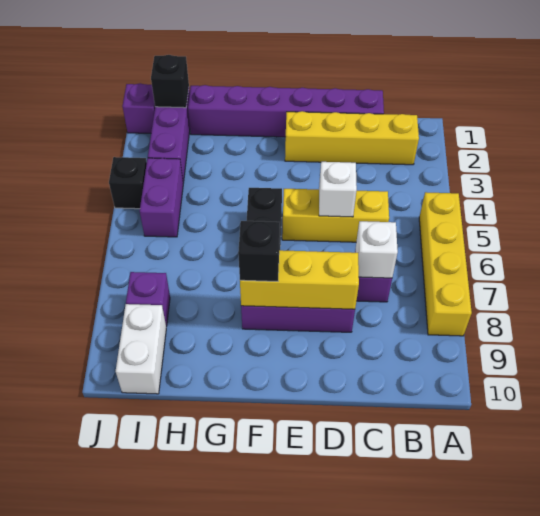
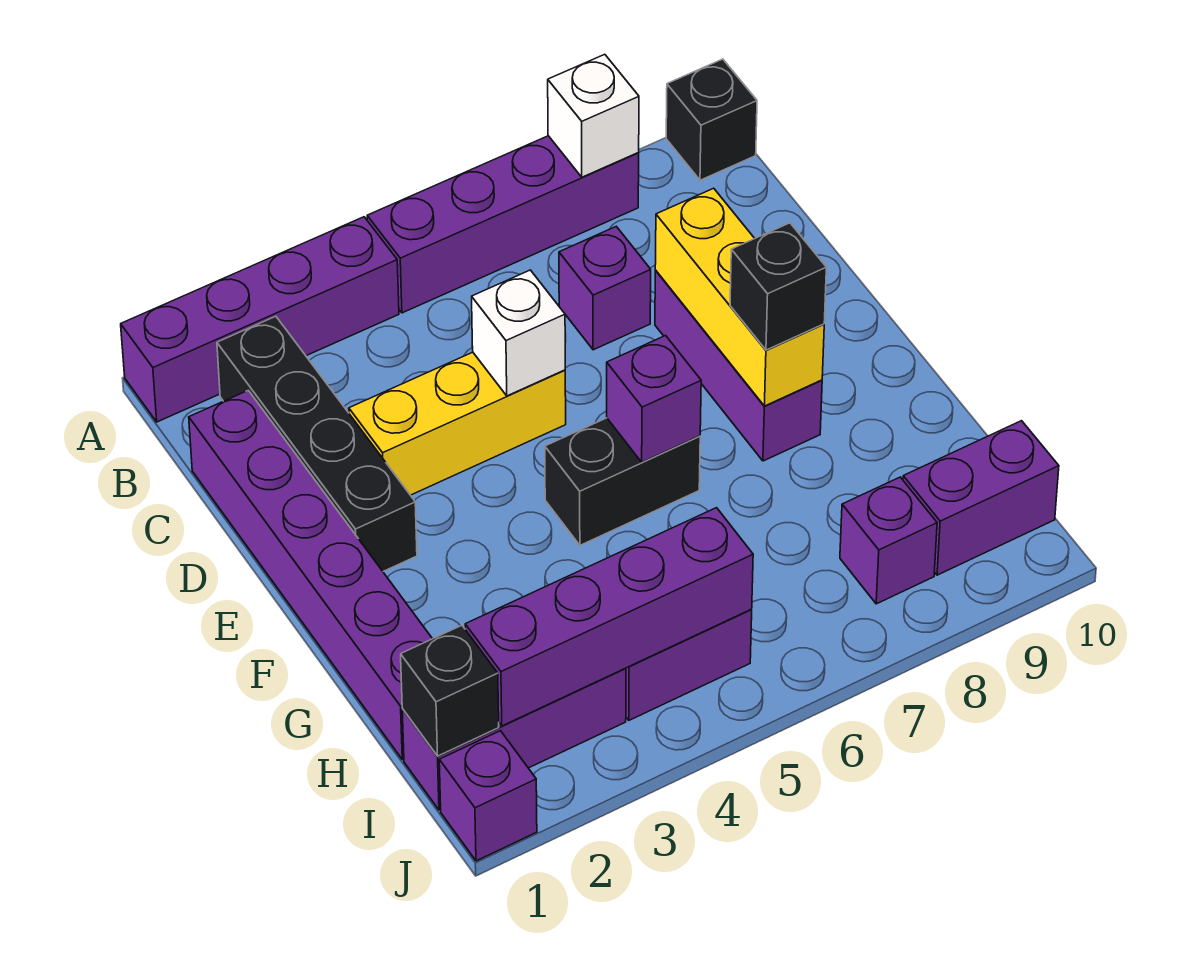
none -> purple brick A1:A4 level 1
yellow brick A5:A8 level 1 -> purple brick A5:A8 level 1
yellow brick B2:E2 level 1 -> black brick B2:E2 level 1
yellow brick C5:E5 level 1 -> yellow brick D3:D5 level 1
white brick C7 level 2 -> white brick A8 level 2
none -> purple brick F6 level 2
none -> purple brick I2:I5 level 2
white brick I9:I10 level 1 -> purple brick I9:I10 level 1
black brick J4 level 1 -> black brick A10 level 1

